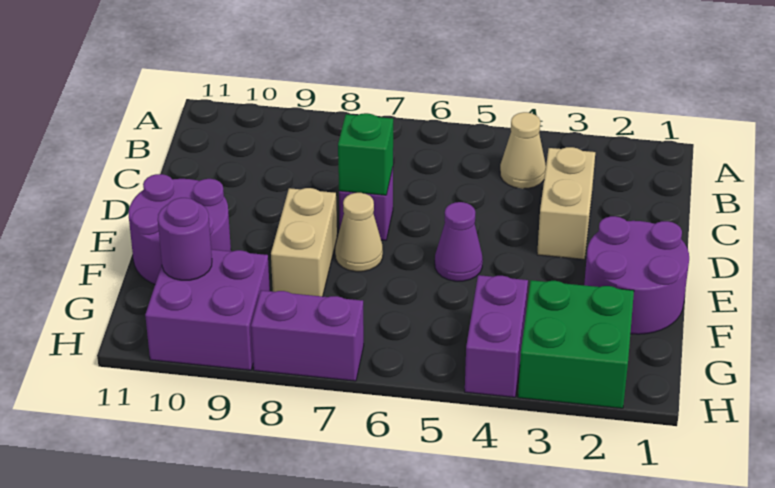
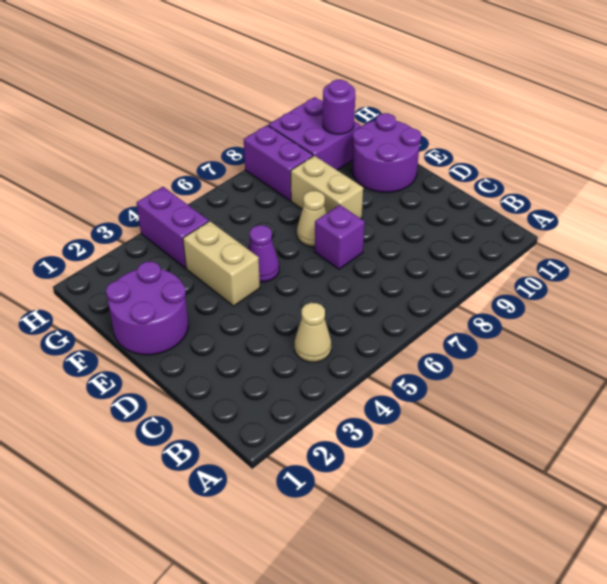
tan brick C3:D3 level 1 -> tan brick E4:F4 level 1
green brick D7 level 2 -> none
green brick G2:H3 level 1 -> none
purple brick H7:H8 level 1 -> purple brick G8:H8 level 1

